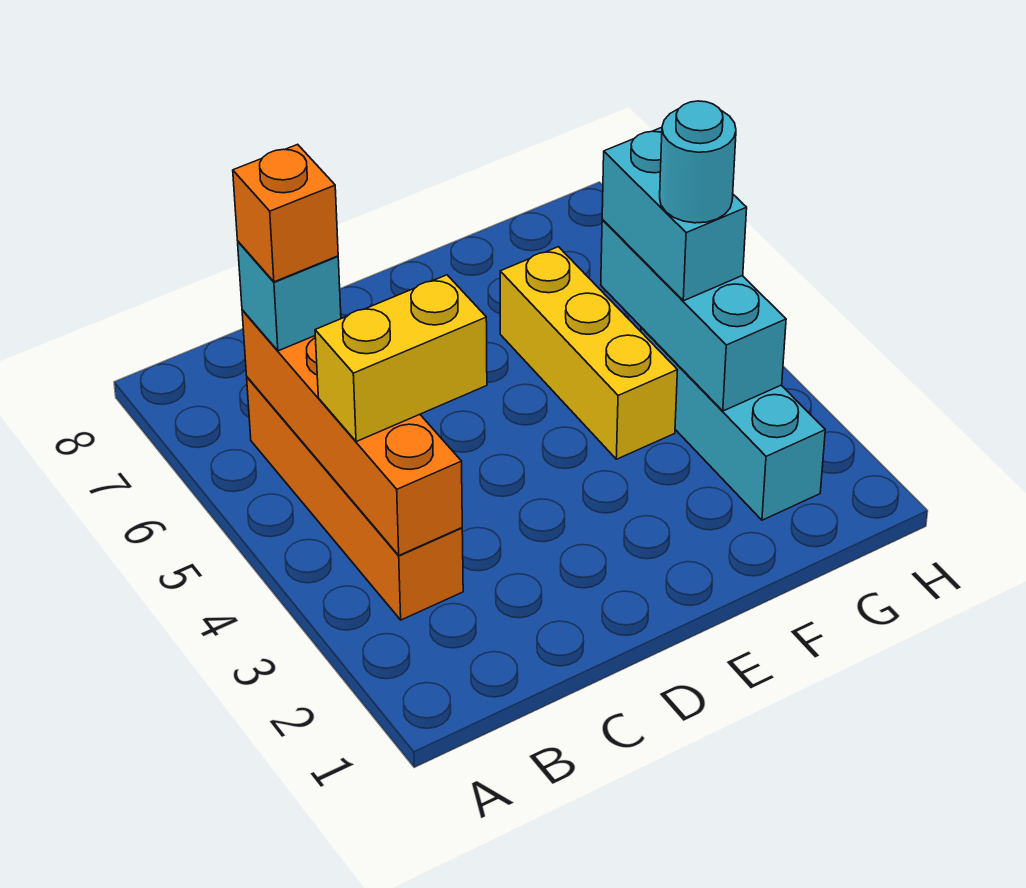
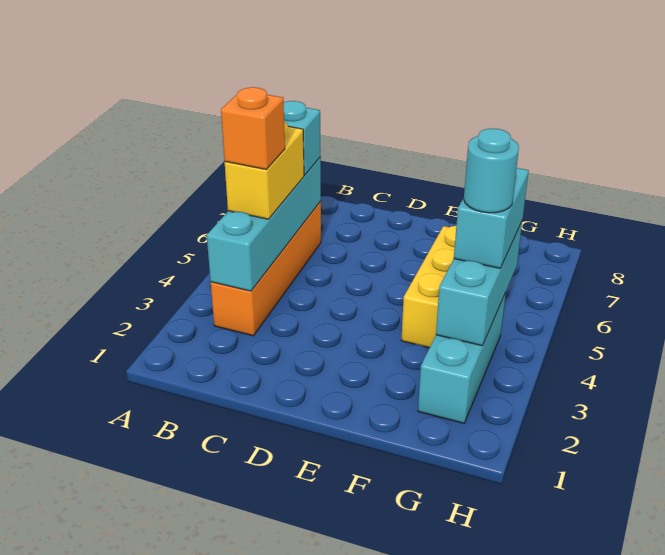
orange brick B3:B6 level 2 -> cyan brick B3:B6 level 2
yellow brick B4:C4 level 3 -> yellow brick B4:B5 level 3
orange brick B6 level 4 -> orange brick B4 level 4

